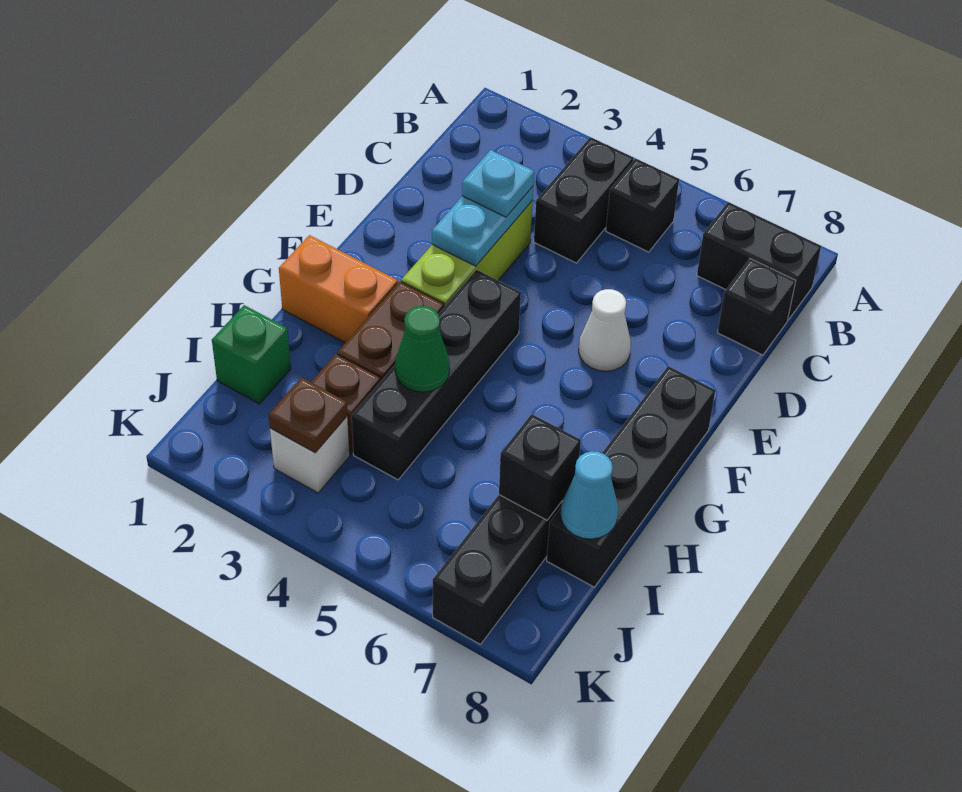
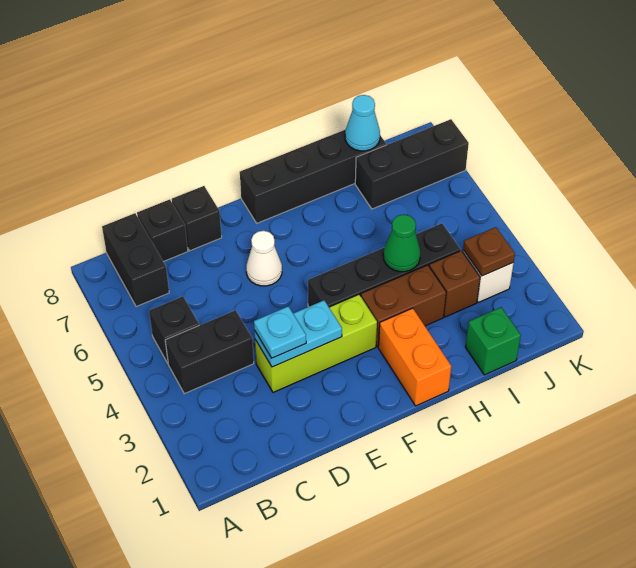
black brick I7 level 2 -> black brick D8 level 1

